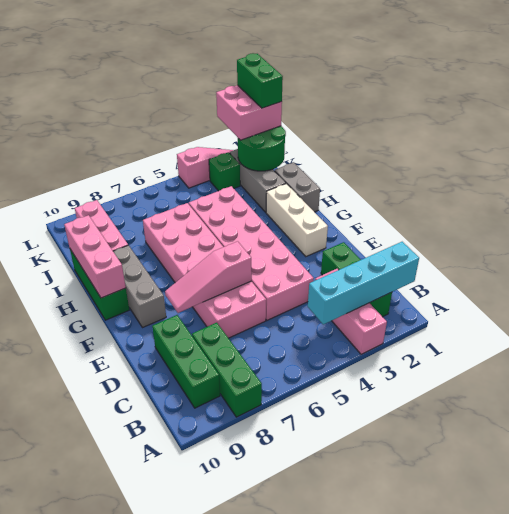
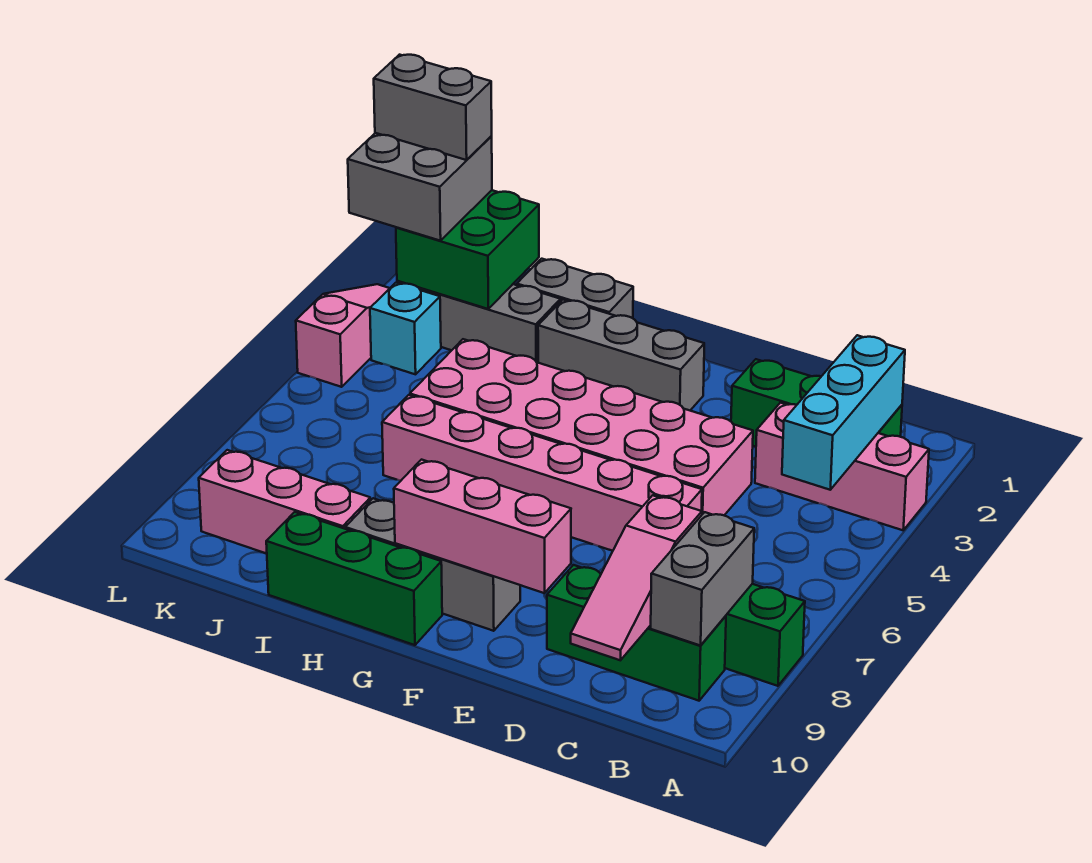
cyan brick B1:B4 level 2 -> cyan brick B2:B4 level 2
none -> grey brick B8:B9 level 2
pink brick D6:I7 level 1 -> pink brick D6:I6 level 1
pink slope E6:E8 level 2 top 6 -> pink slope C8:C10 level 2 top 8
white brick F2:H2 level 1 -> grey brick F2:H2 level 1
pink brick G10:I10 level 2 -> pink brick E9:G9 level 2
green round brick J1:K2 level 2 -> green brick J1:K2 level 2
pink brick K1:L2 level 3 -> grey brick K1:L2 level 3
green brick K1:L1 level 4 -> grey brick K1:L1 level 4
green brick K3 level 1 -> cyan brick K3 level 1

